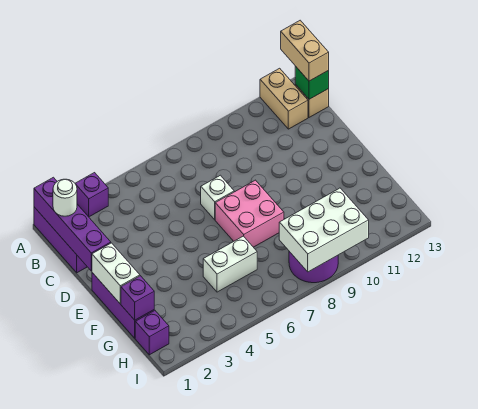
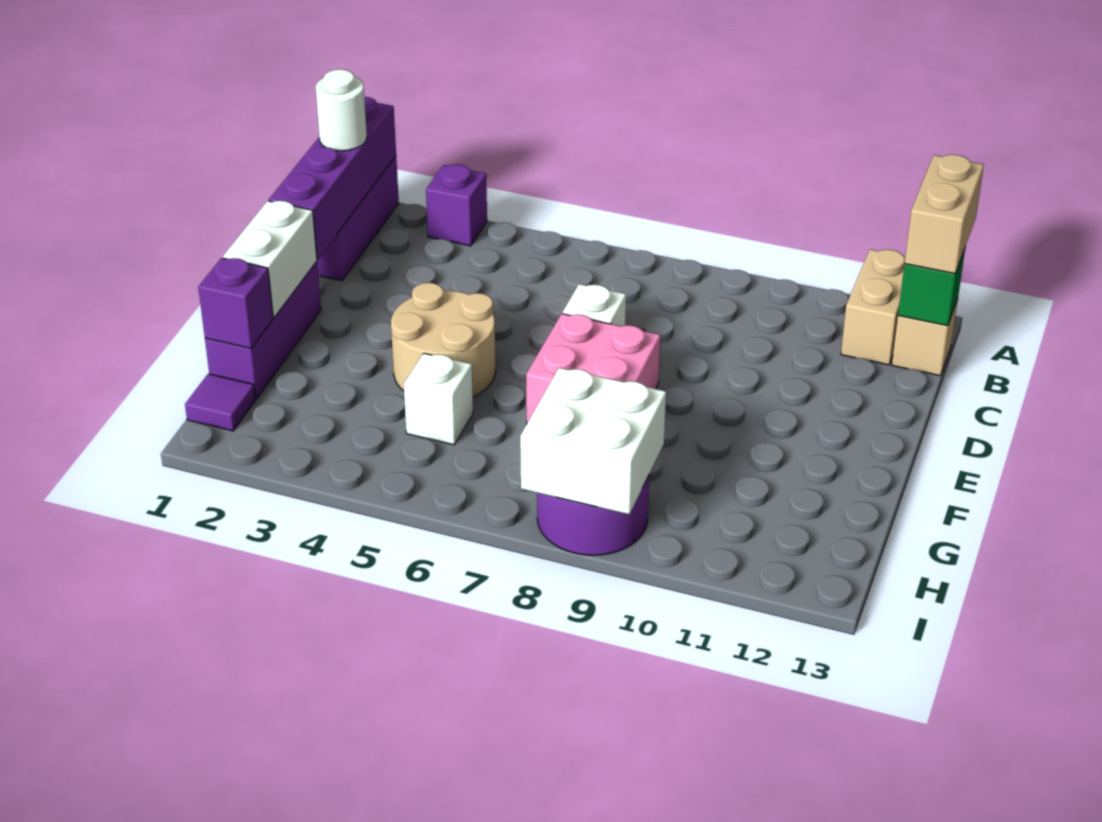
none -> tan round brick E4:F5 level 1
white brick G5:G6 level 1 -> white brick G5 level 1
purple brick H1 level 1 -> purple tile H1 level 1
white brick H8:I10 level 2 -> white brick H8:I9 level 2

